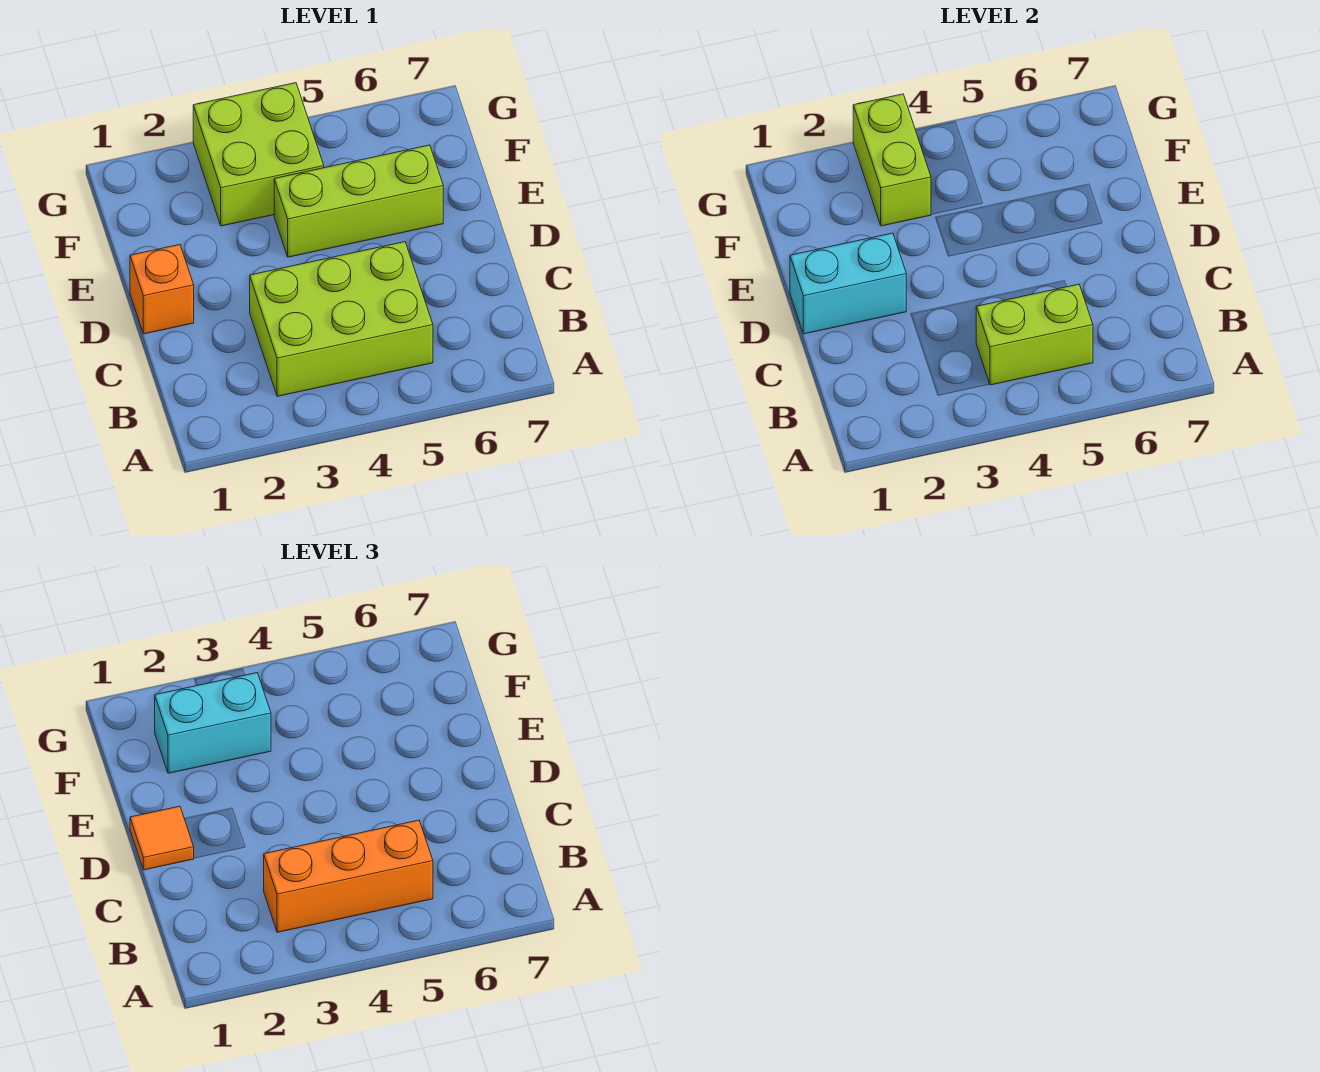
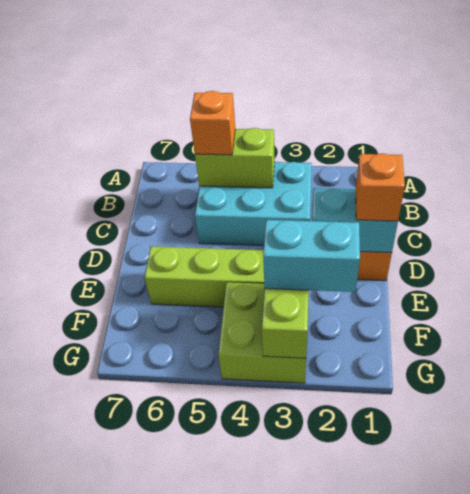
lime brick B3:C5 level 1 -> cyan brick B3:C5 level 1
orange brick B3:B5 level 3 -> orange brick B5 level 3
orange tile D1 level 3 -> orange brick D1 level 3

